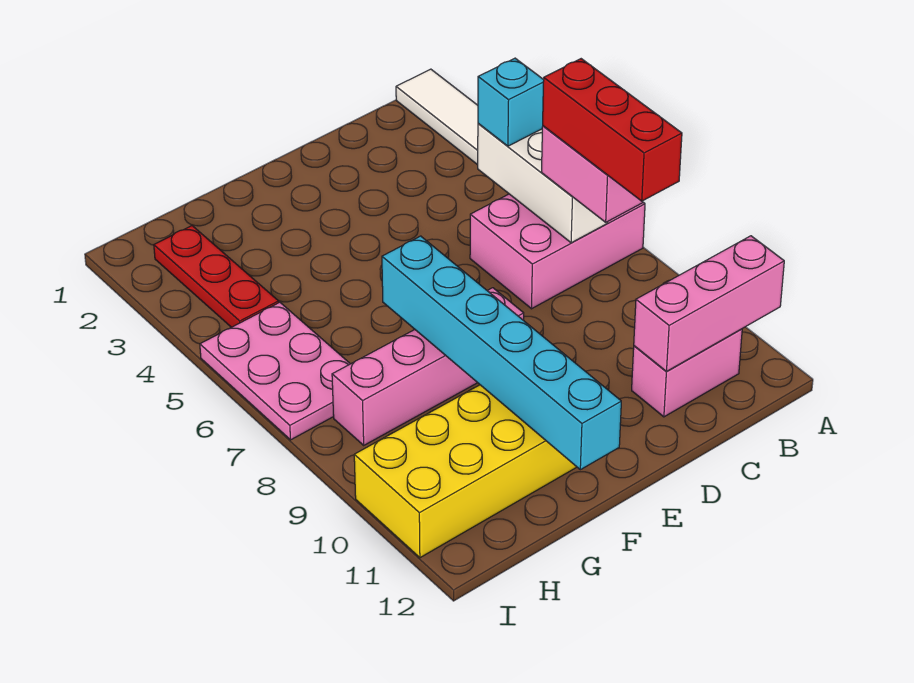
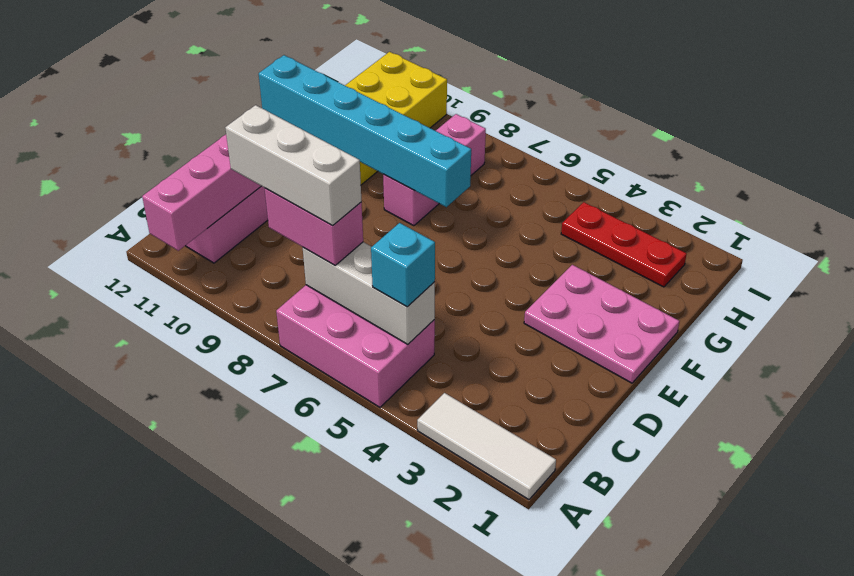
pink brick A6:C7 level 1 -> pink brick A5:B7 level 1
red brick B7:B9 level 4 -> white brick B7:B9 level 4
pink brick E8:H8 level 1 -> pink brick F8:H8 level 1
pink plate H5:I7 level 1 -> pink plate E1:F3 level 1

